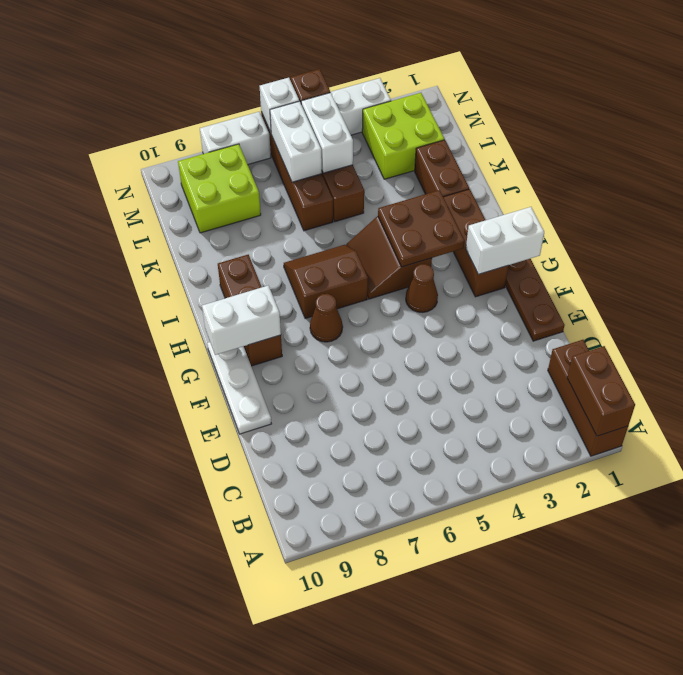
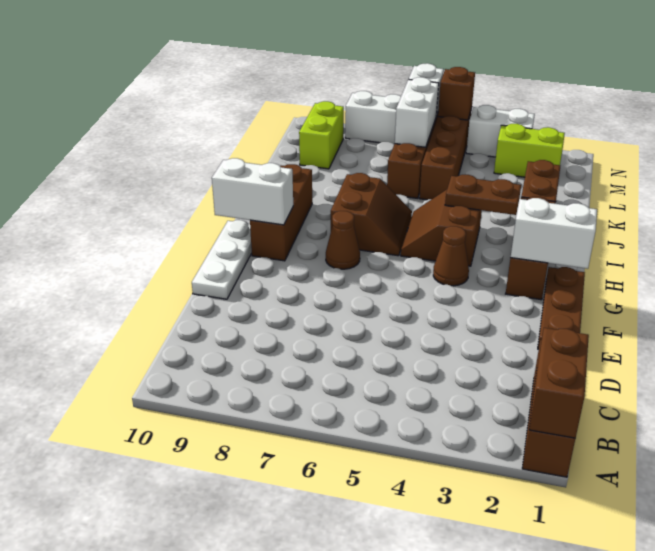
brown plate H3:I4 level 2 -> brown plate I3:I4 level 2
brown slope H6:I7 level 1 top H -> brown slope H6:I7 level 1 top 7
lime brick L2:M3 level 1 -> lime brick M2:M3 level 1
white brick L5:M5 level 2 -> none
lime brick L8:M9 level 1 -> lime brick L9:M9 level 1

